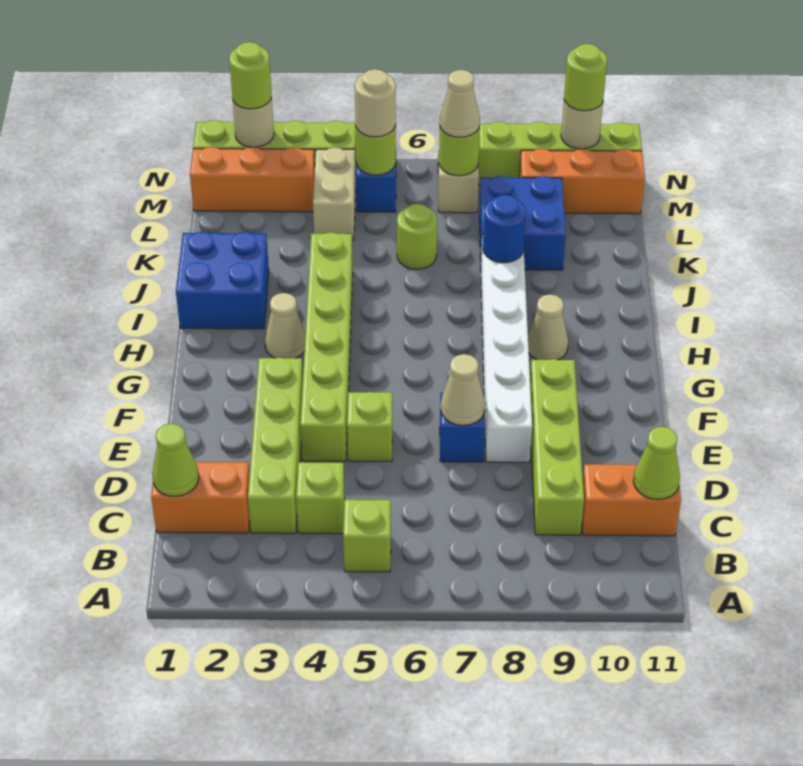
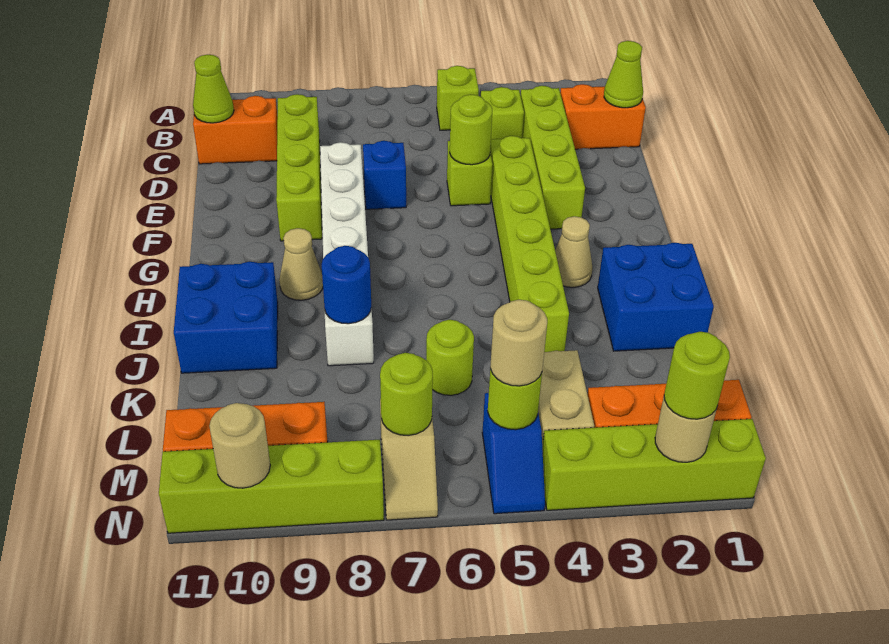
tan cone E7 level 2 -> none
blue brick K8:L9 level 1 -> blue brick I10:J11 level 1
tan cone M7 level 3 -> none
lime round brick N10 level 3 -> lime round brick E5 level 2

